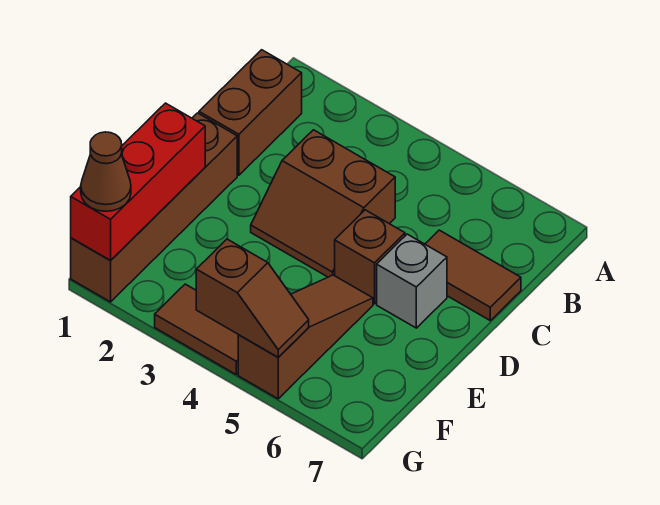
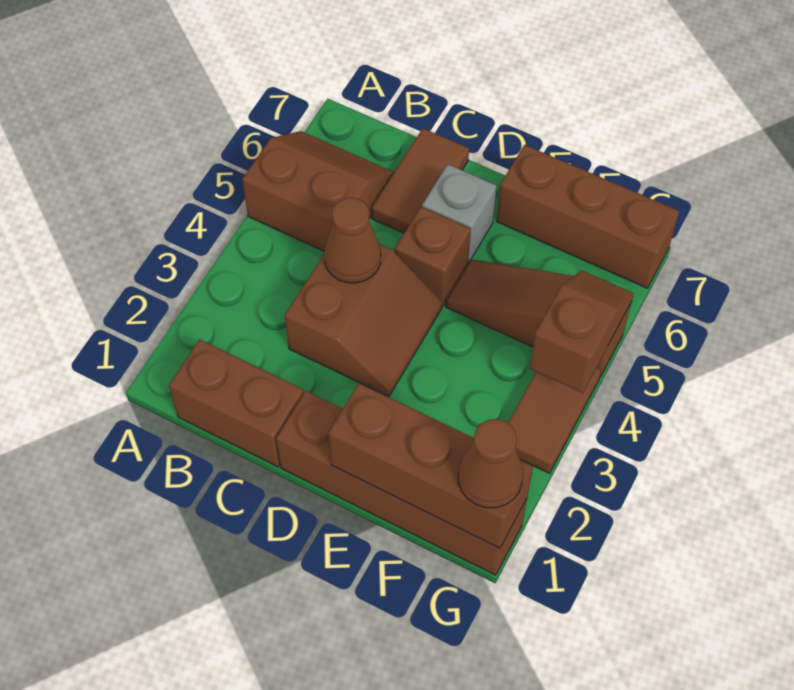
none -> brown slope A5:B6 level 1 top 5
none -> brown cone C4 level 2
red brick E1:G1 level 2 -> brown brick E1:G1 level 2
none -> brown brick E7:G7 level 1

